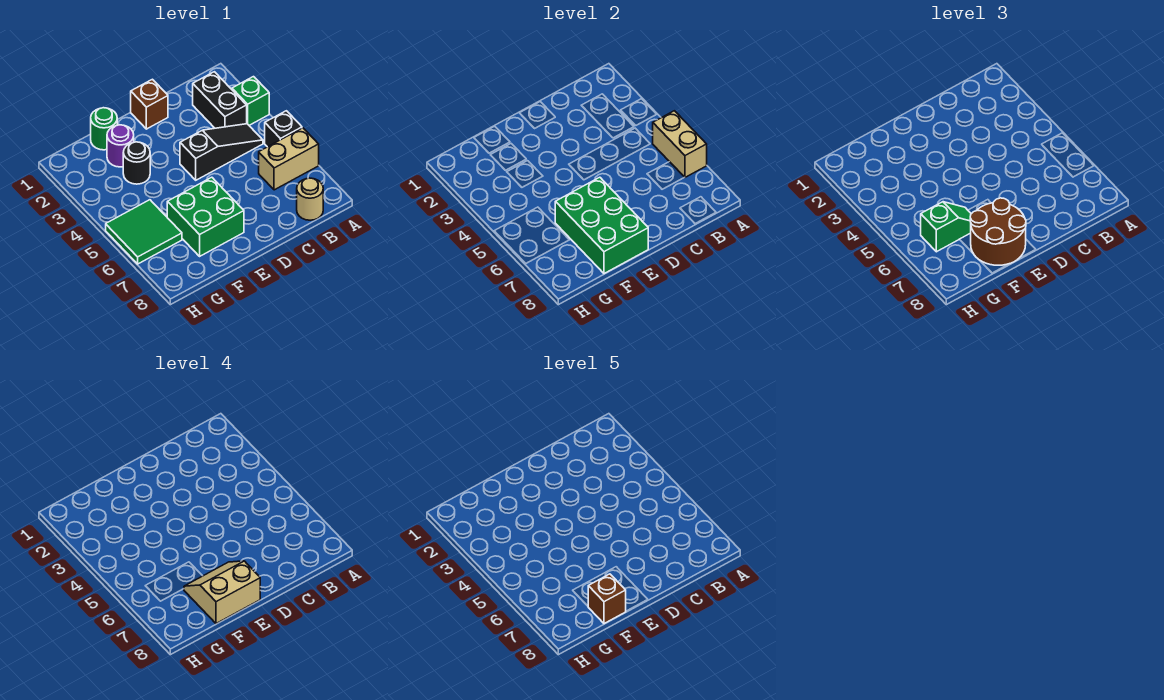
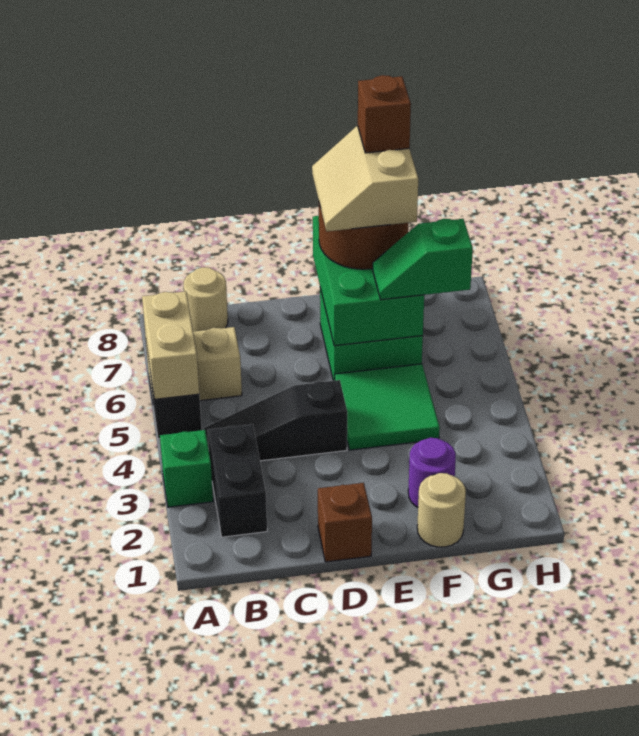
tan slope E7:F8 level 4 top 8 -> tan slope E7:F8 level 4 top F
green round brick F1 level 1 -> tan round brick F1 level 1
black round brick F3 level 1 -> none
green tile G5:H6 level 1 -> green tile E4:F5 level 1

